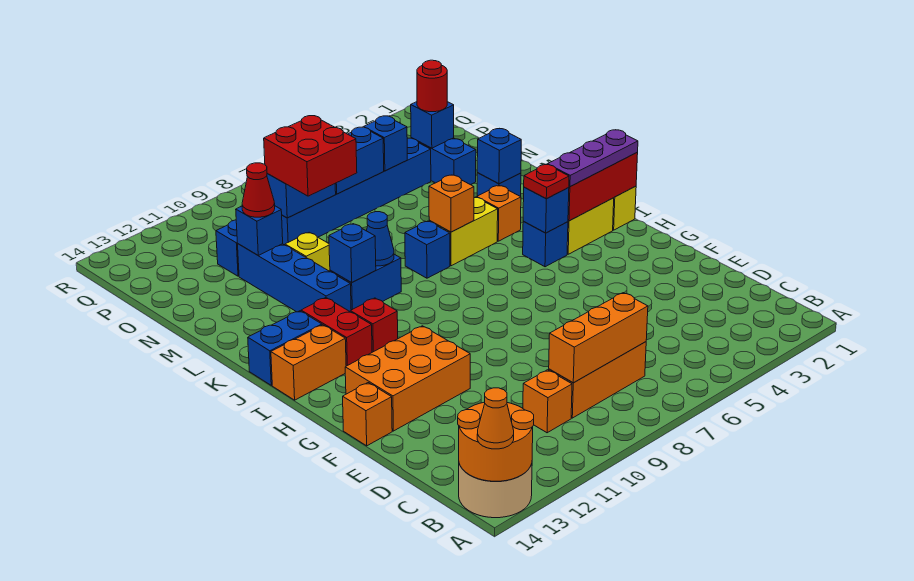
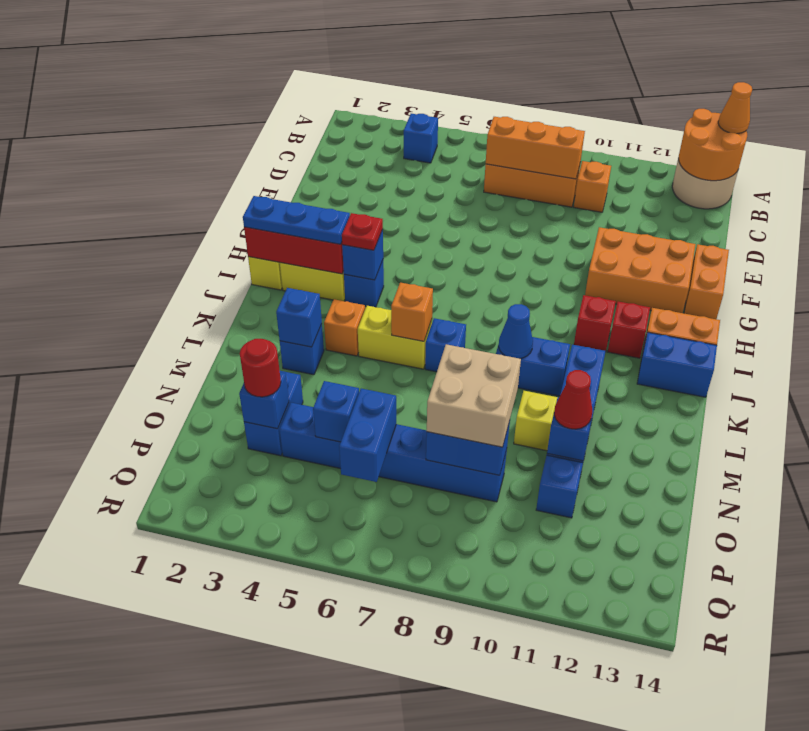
orange brick F14 level 1 -> orange brick F14:G14 level 1
purple plate I1:I3 level 3 -> blue plate I1:I3 level 3
red brick I12:J12 level 1 -> red brick I12 level 1
blue brick K10 level 2 -> blue brick B4 level 1
red brick N8:O9 level 3 -> tan brick N8:O9 level 3
blue brick O6:O7 level 2 -> blue brick O6:P6 level 2

